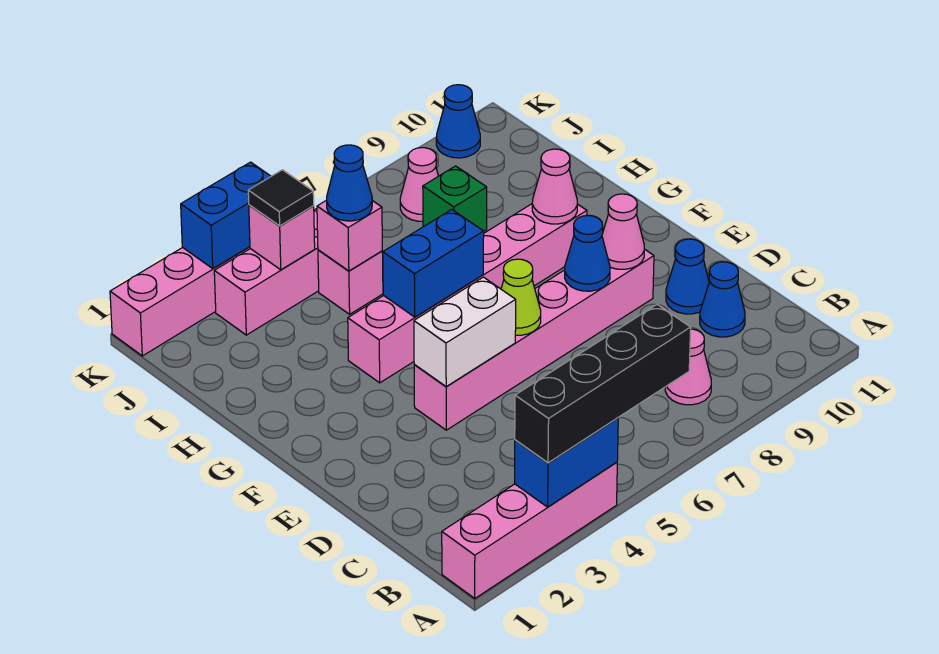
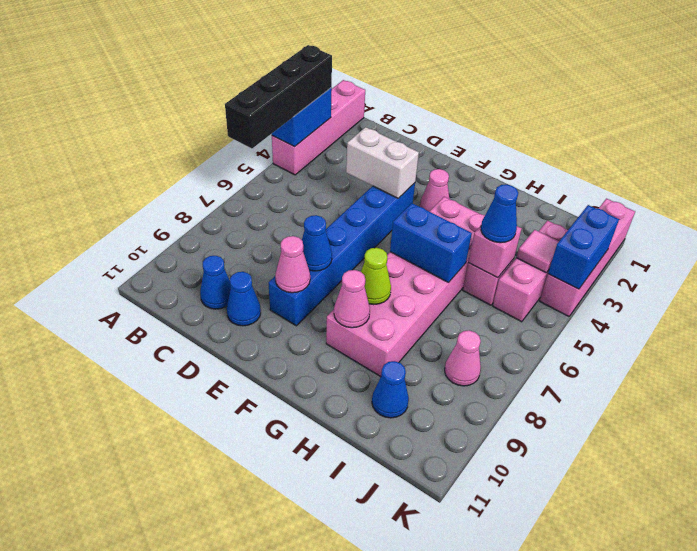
pink cone B8 level 1 -> pink cone F3 level 1
pink brick E4:E9 level 1 -> blue brick E4:E9 level 1
white brick E4:E5 level 2 -> white brick D4:E4 level 2
lime cone E6 level 2 -> lime cone G8 level 2
pink brick G4:G9 level 1 -> pink brick G4:H9 level 1
blue brick G5:G6 level 2 -> blue brick G6:H6 level 2
green brick I8 level 1 -> none
pink brick J4 level 2 -> pink tile J4 level 2
black tile J4 level 3 -> none
blue cone K10 level 1 -> blue cone I10 level 1

